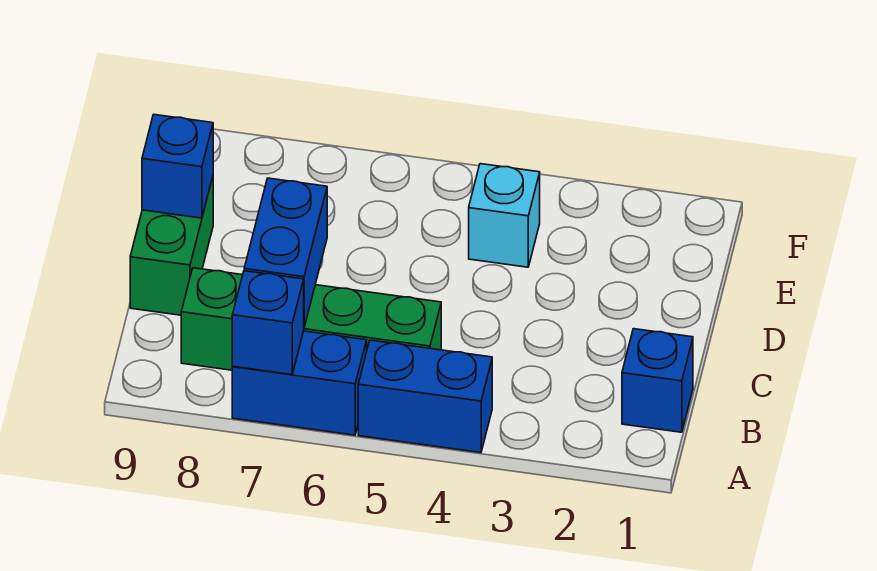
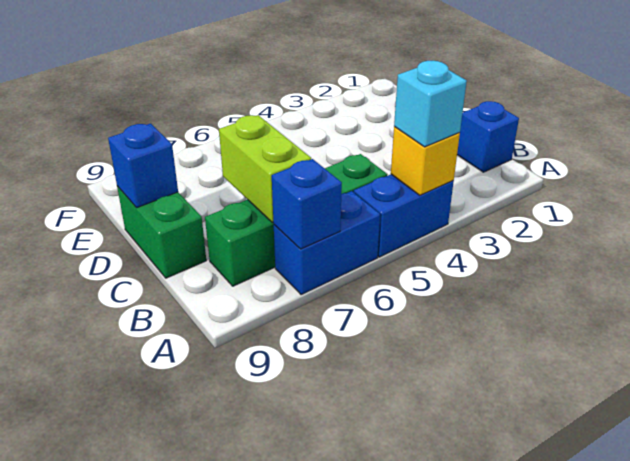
none -> yellow brick A4 level 2
blue brick B7:C7 level 2 -> lime brick B7:C7 level 2
cyan brick E4 level 1 -> cyan brick A4 level 3

